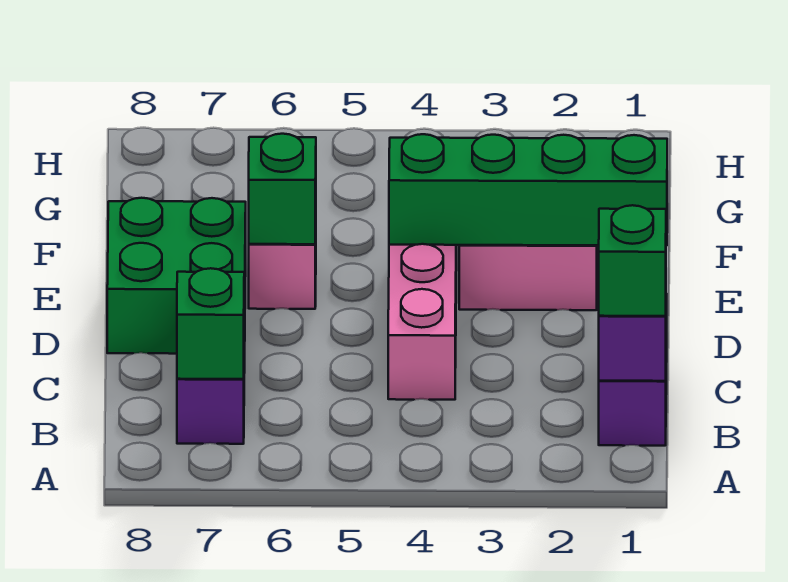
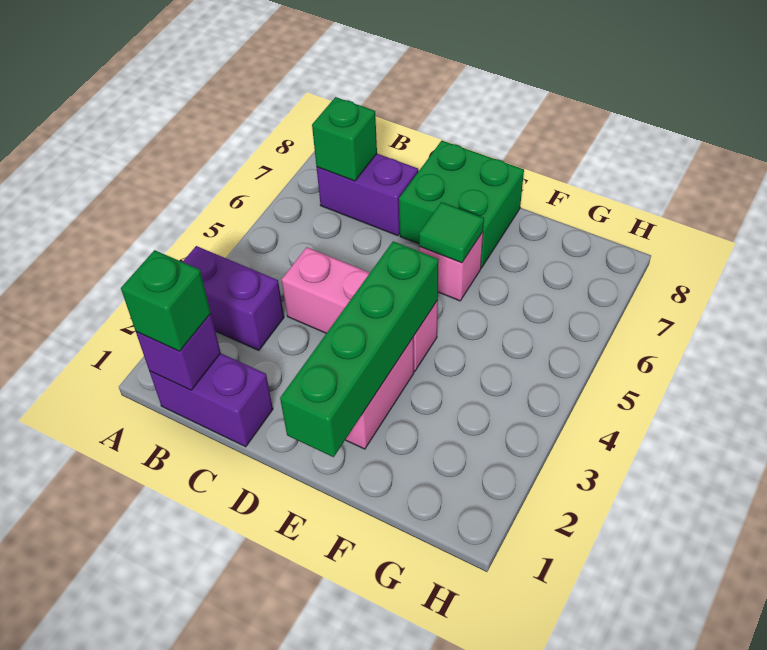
none -> purple brick A3:B3 level 1
green brick E6 level 2 -> green tile E6 level 2

